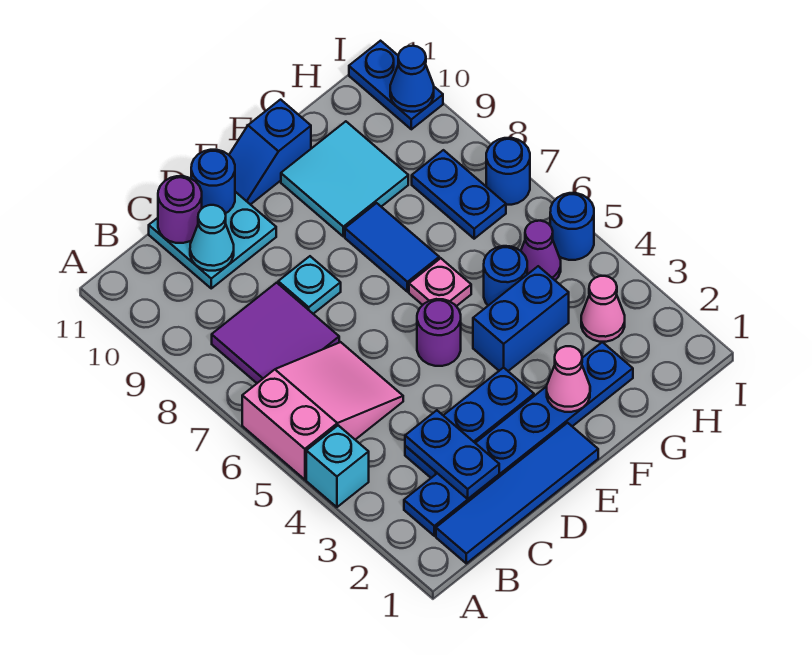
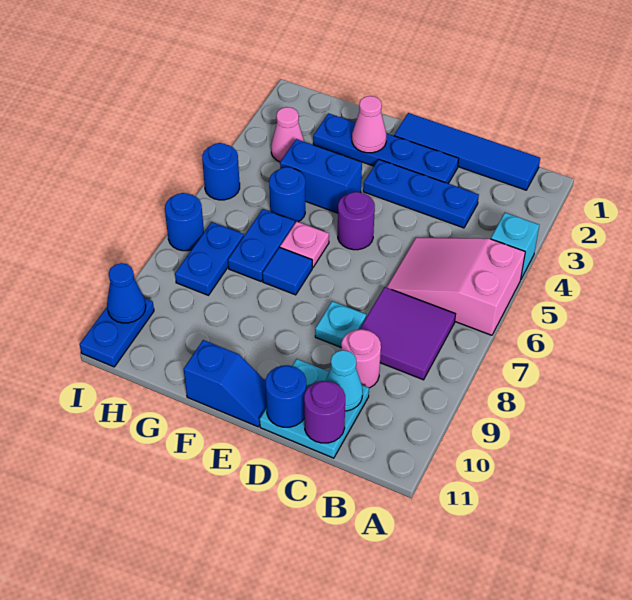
blue plate B2:G2 level 1 -> blue plate D2:G2 level 1
blue plate C2:C3 level 2 -> blue plate G6:G7 level 1
none -> pink round brick C9 level 1
blue tile F7:F8 level 1 -> blue tile F7 level 1
cyan tile F9:G10 level 1 -> none
purple cone H5 level 1 -> none

